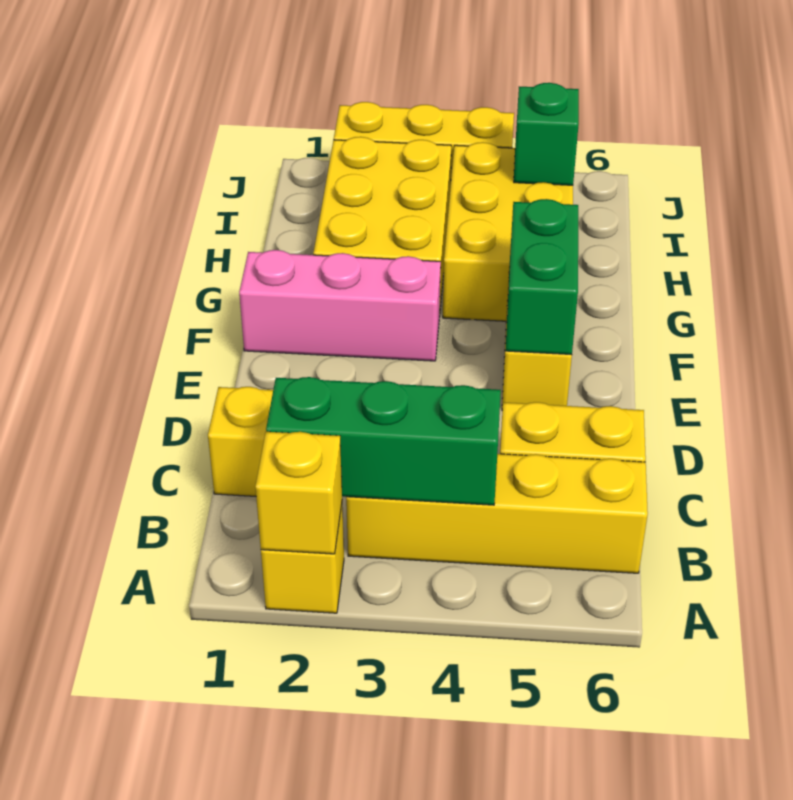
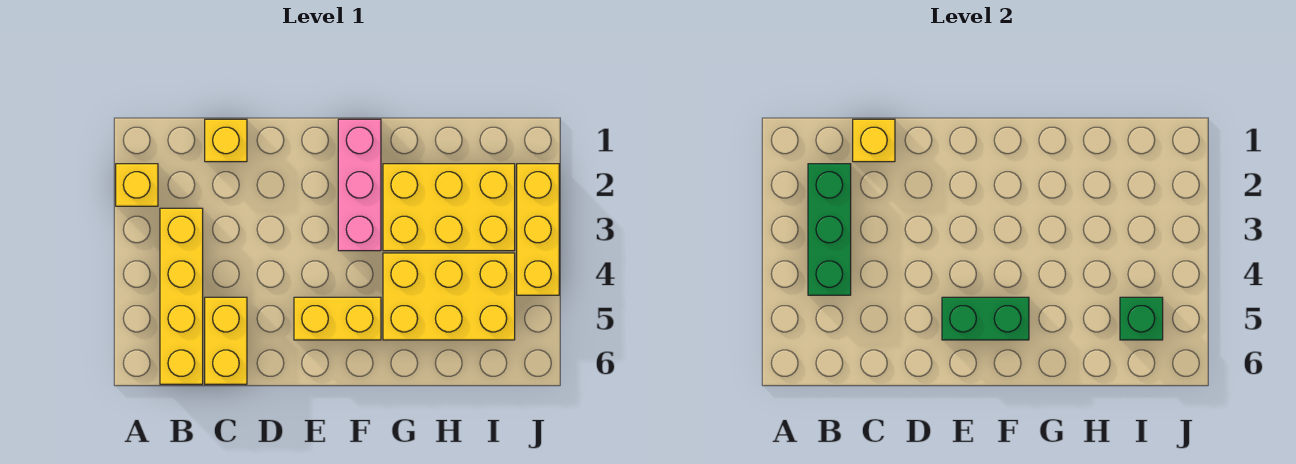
yellow brick A2 level 2 -> yellow brick C1 level 2

